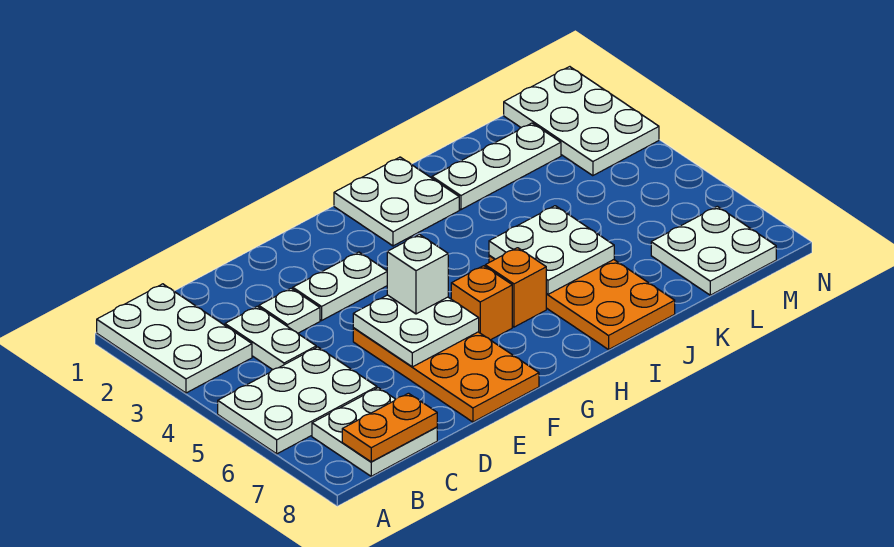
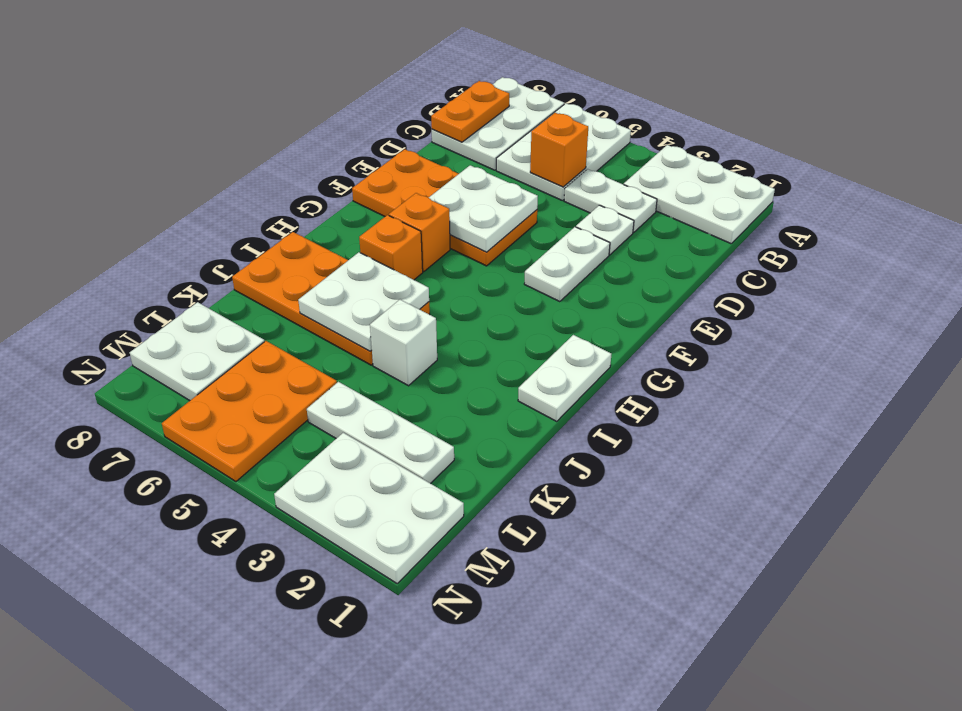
white plate B7:C8 level 1 -> white plate A7:C8 level 1
none -> orange brick C5 level 2
white brick F5 level 3 -> white brick J4 level 1
white plate H1:I2 level 1 -> white plate H1:I1 level 1
white plate J2:L2 level 1 -> white plate L2:L4 level 1
none -> orange plate L5:N6 level 1

